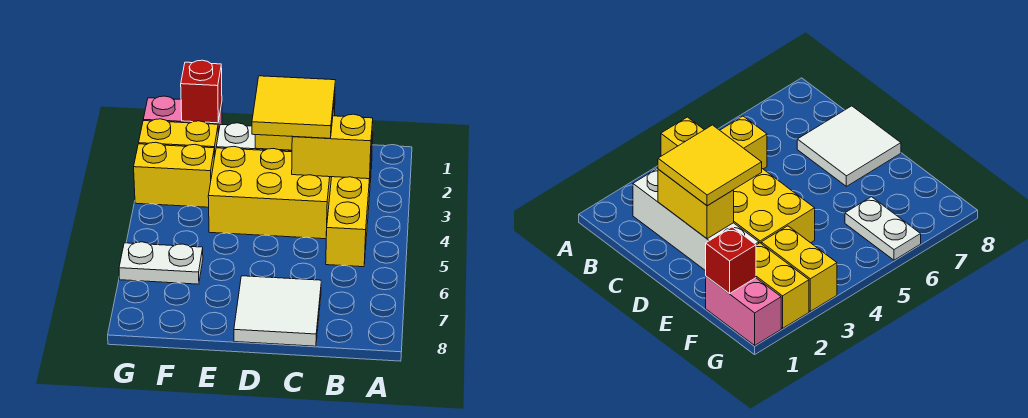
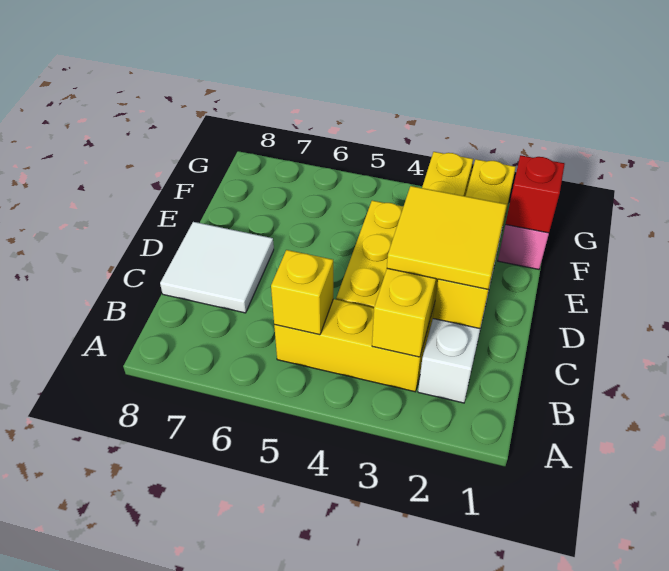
none -> yellow brick B5 level 2
white plate F6:G6 level 1 -> none

